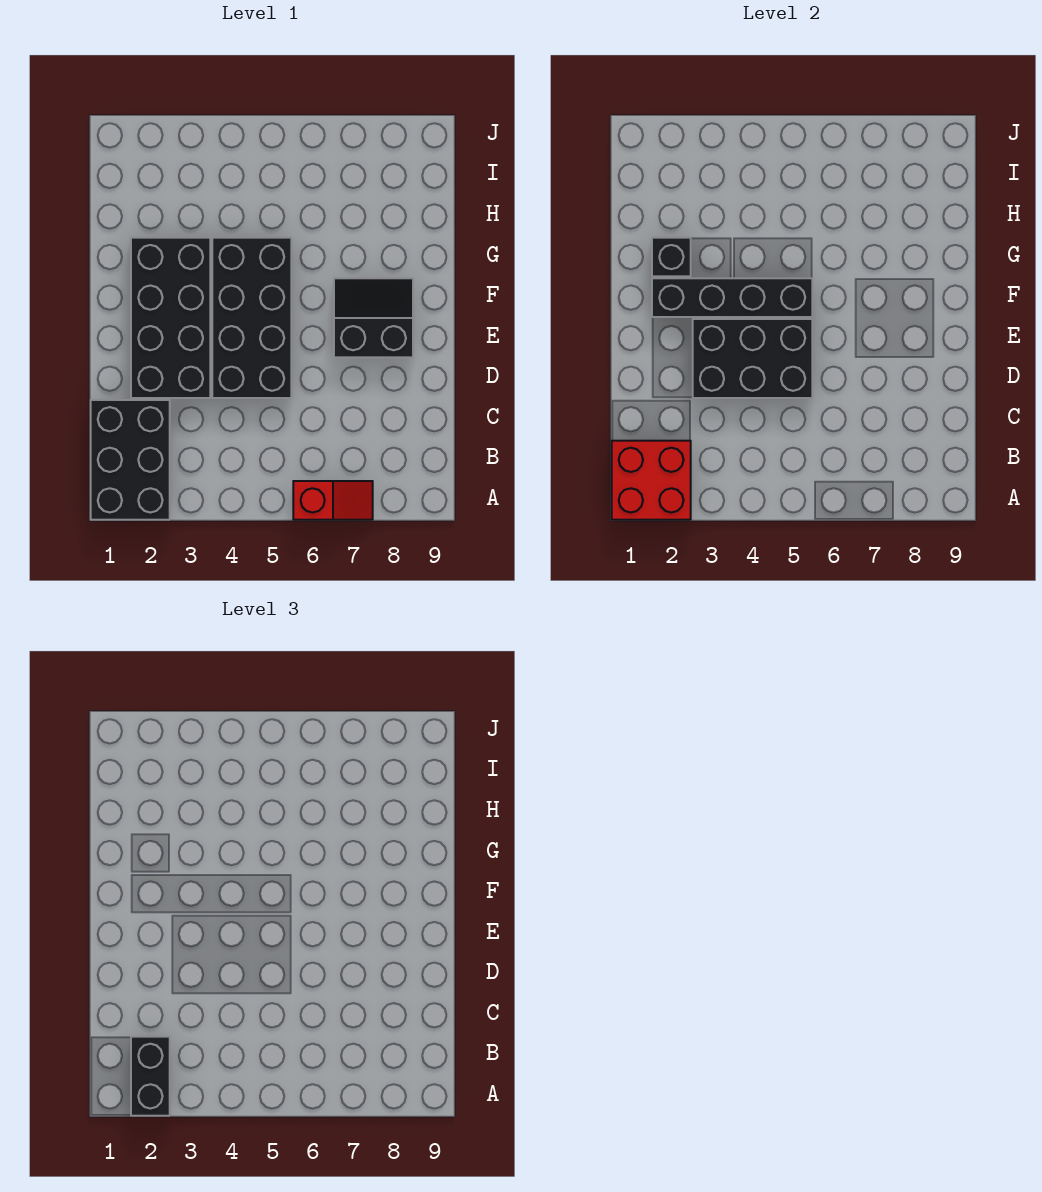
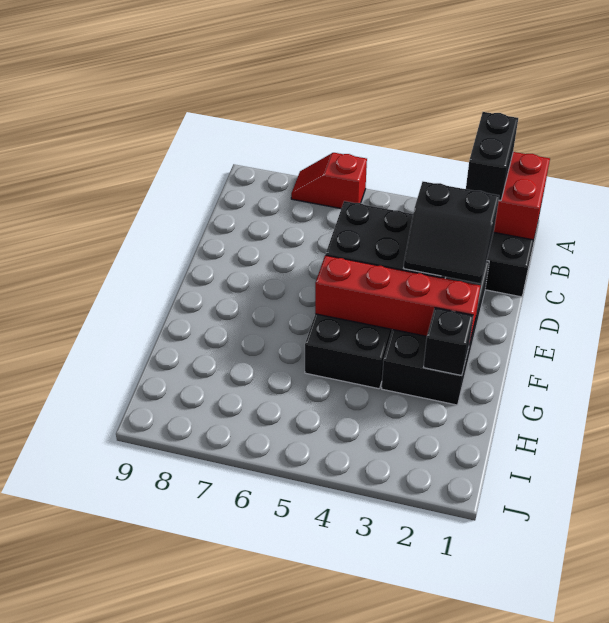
black slope E7:F8 level 1 top E -> black slope D2:E3 level 3 top D
black brick F2:F5 level 2 -> red brick F2:F5 level 2

